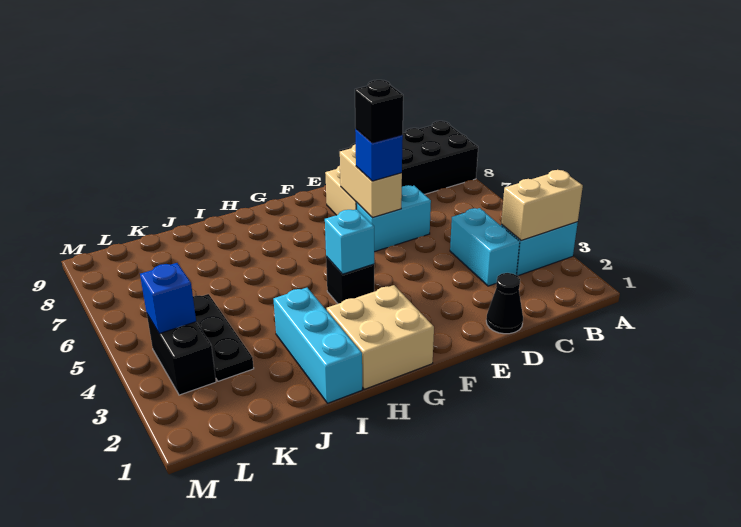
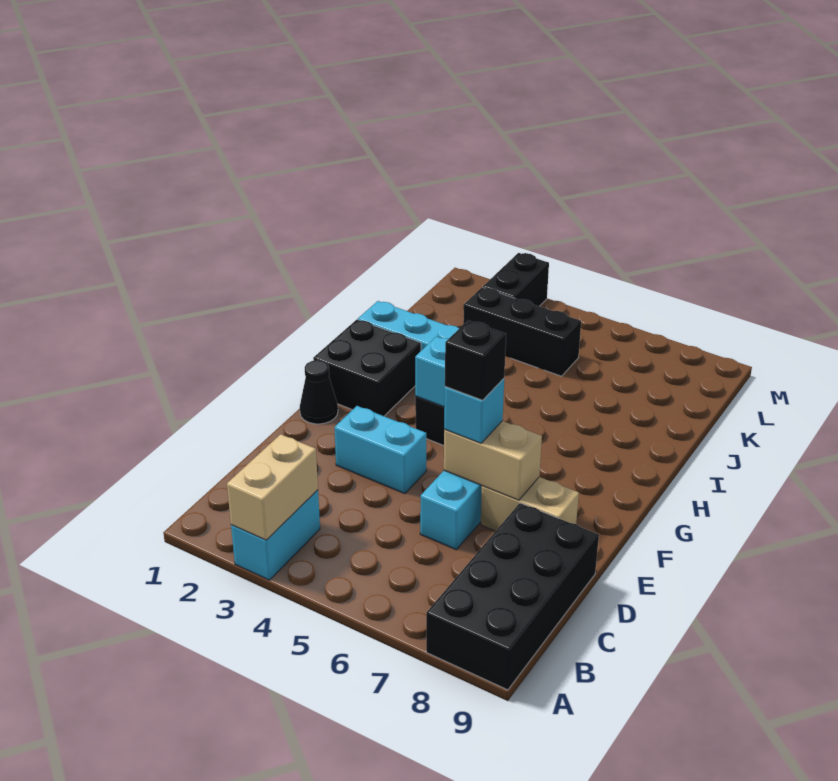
cyan brick C3:C4 level 1 -> cyan brick E3:E4 level 1
black cone D1 level 1 -> black cone F1 level 1
blue brick E6 level 3 -> cyan brick E6 level 3
tan brick G1:H2 level 1 -> black brick G1:H2 level 1
black plate K3:K5 level 1 -> black brick K3:K5 level 1
black brick L3:L4 level 1 -> black brick L3:M3 level 1
blue brick L4 level 2 -> none

